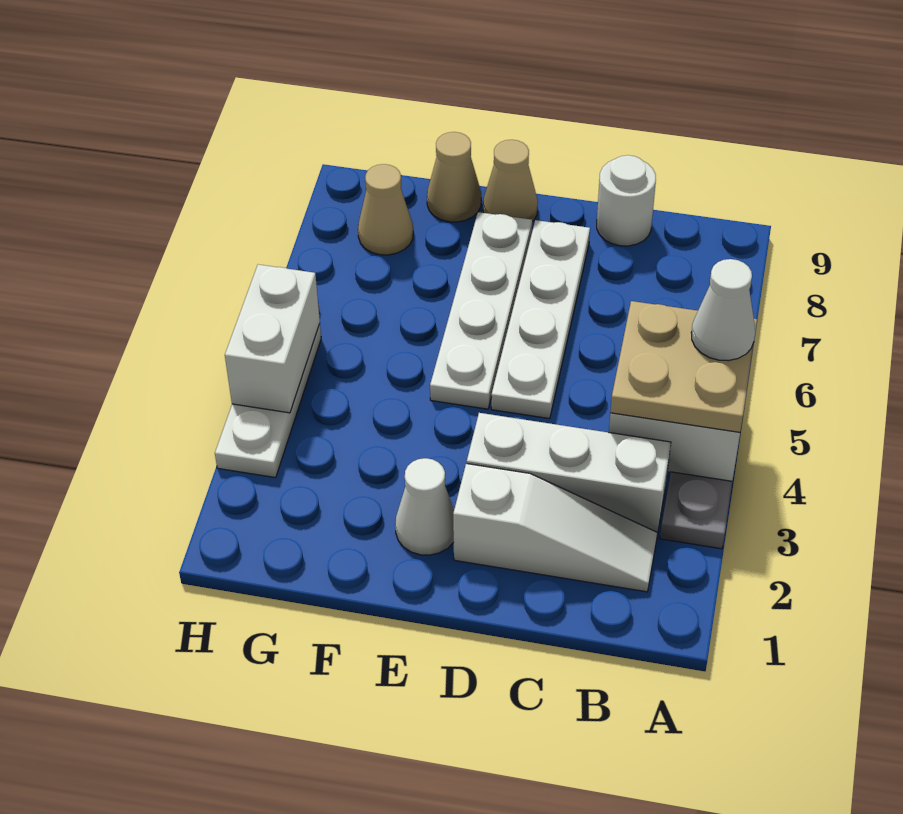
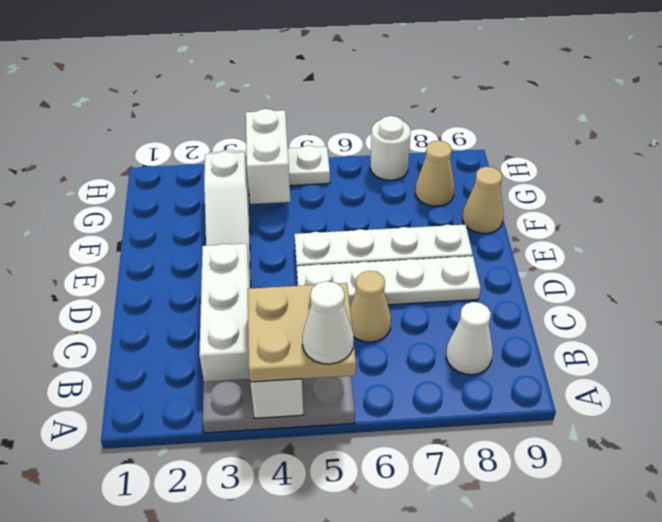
white slope B2:D2 level 1 top D -> white slope E3:G3 level 1 top G
white round brick C9 level 1 -> white round brick H7 level 1
white cone E2 level 1 -> white cone B8 level 1
tan cone E9 level 1 -> tan cone C6 level 1
white brick H4:H5 level 2 -> white brick G4:H4 level 2

